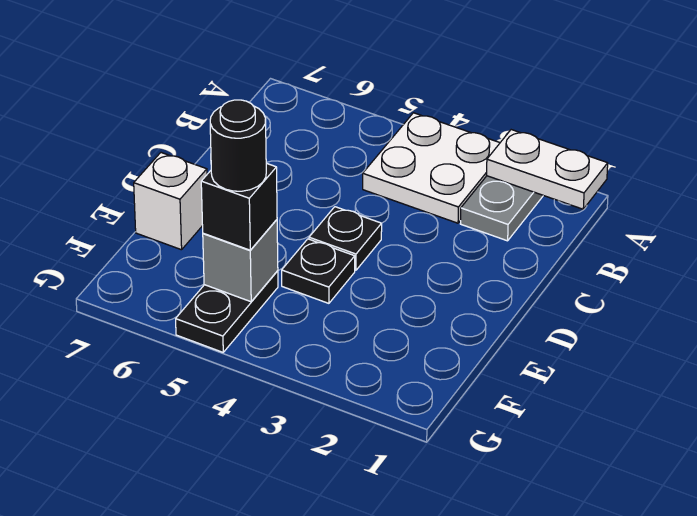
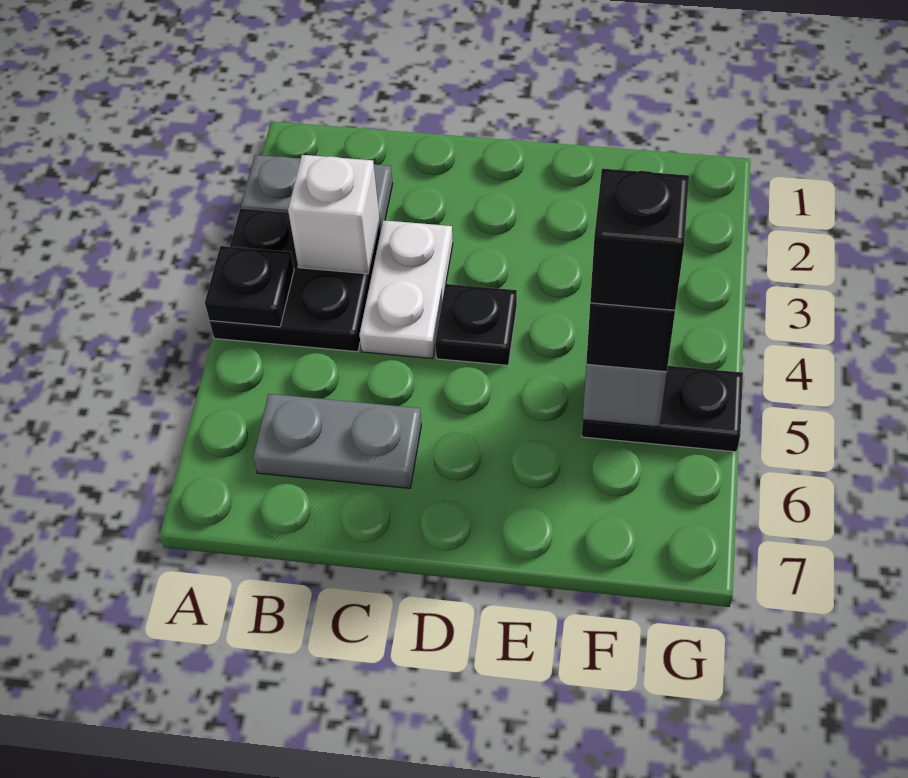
white plate A1:A2 level 2 -> white plate C3:C4 level 1
white plate A3:B4 level 1 -> black plate A3:B4 level 1
none -> grey plate B6:C6 level 1
black plate E4 level 1 -> black plate A4 level 2
white brick E7 level 1 -> white brick B3 level 2
black round brick F5 level 4 -> black brick F5 level 4

